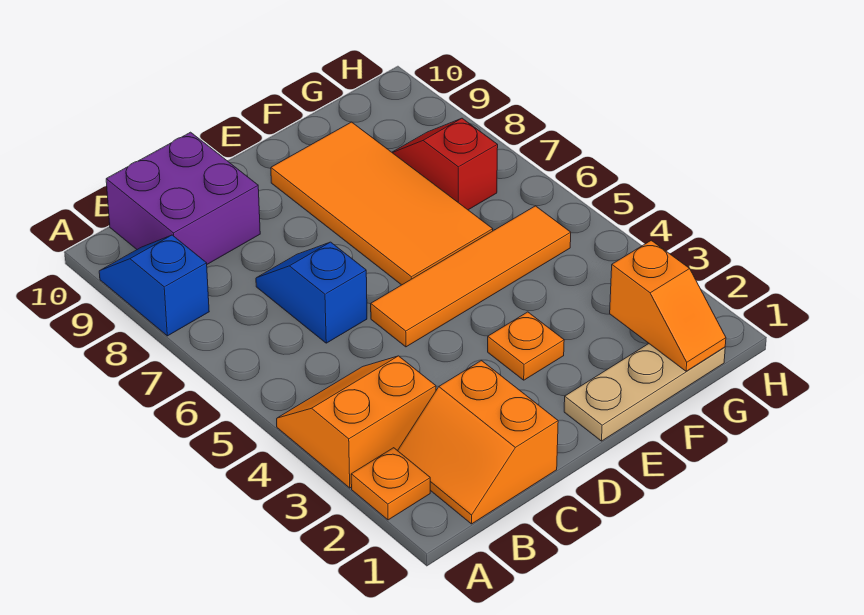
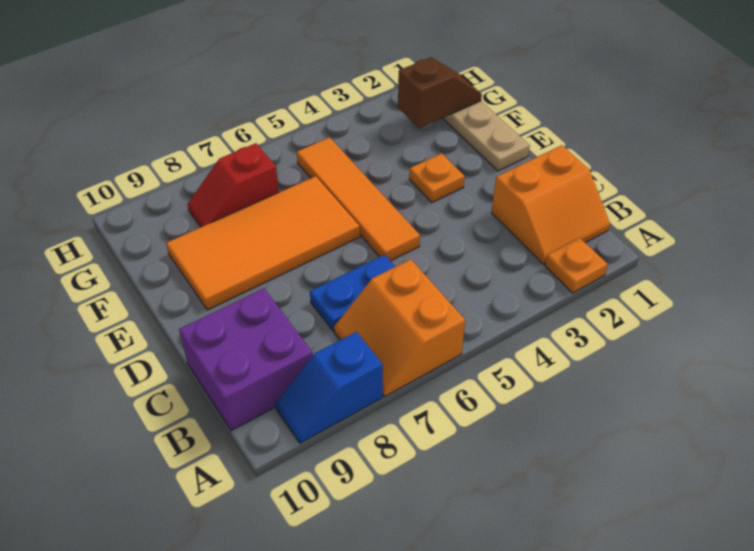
orange slope A3:B4 level 1 top 3 -> orange slope A6:B7 level 1 top 6
blue slope C6:C7 level 1 top 6 -> blue plate C6:C7 level 1
orange slope G1:G2 level 2 top 2 -> brown slope G1:G2 level 2 top 2

